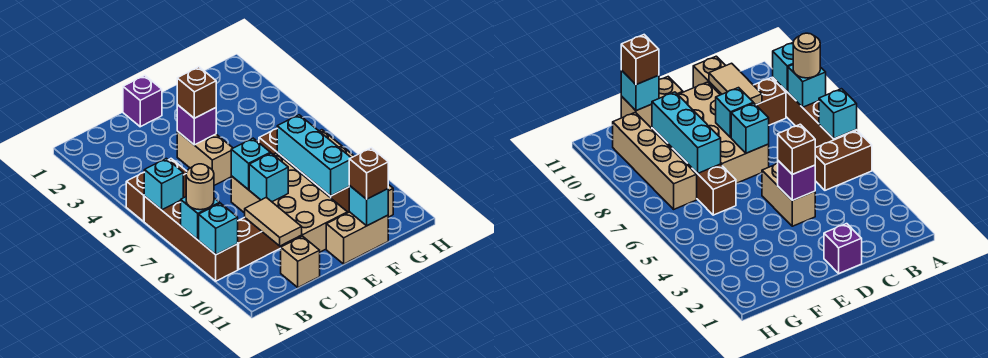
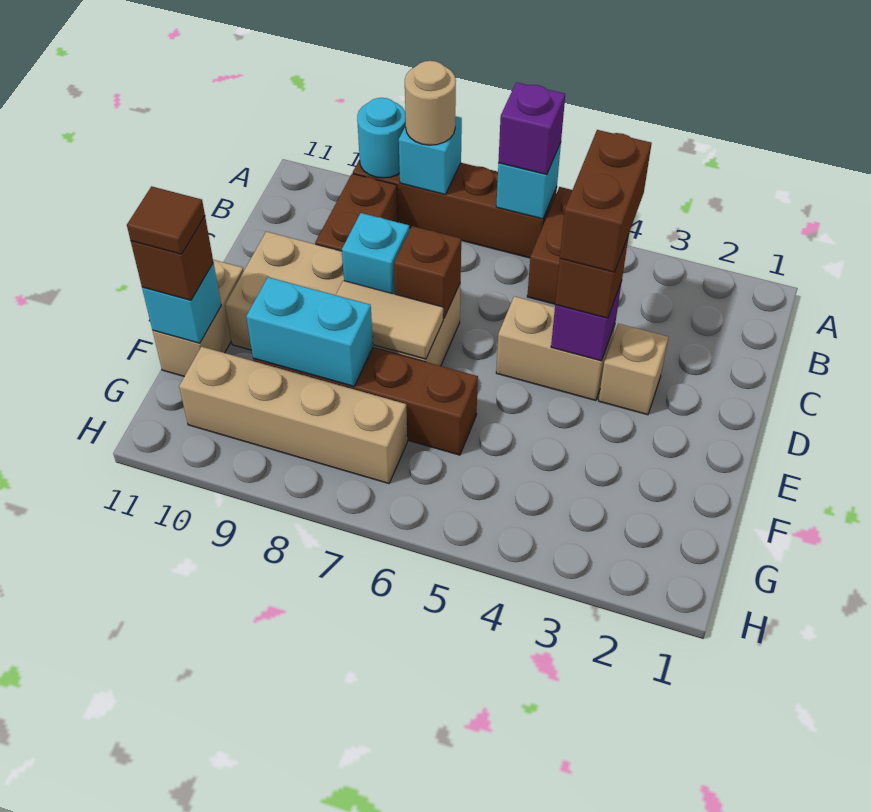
cyan brick A9 level 2 -> cyan round brick A9 level 2
none -> brown brick C4:D4 level 4
tan tile C9:C10 level 2 -> tan tile E7:E8 level 2
tan brick C11 level 1 -> tan brick D3 level 1
purple brick D1 level 1 -> purple brick A6 level 3
cyan brick D7 level 2 -> brown brick D7 level 2
cyan brick F7:F9 level 2 -> cyan brick F8:F9 level 2
none -> brown tile F11 level 4

